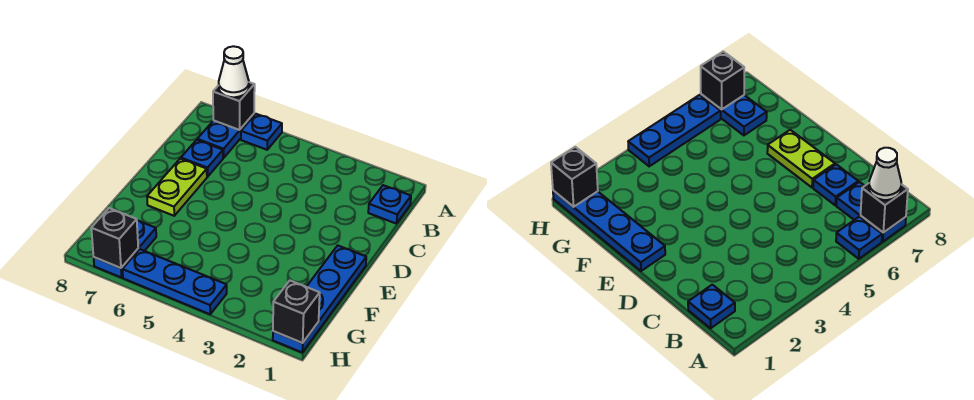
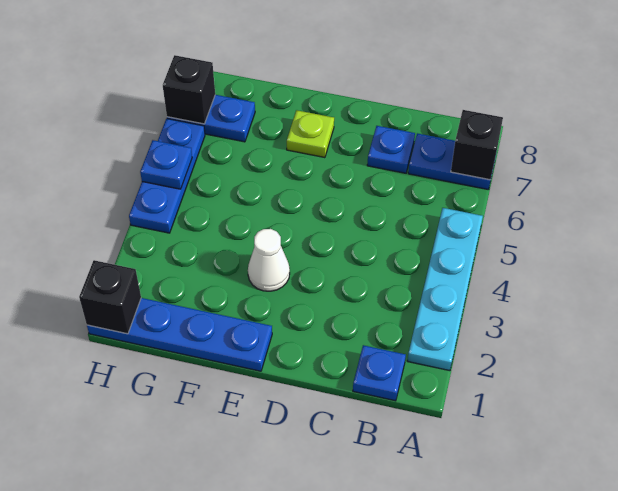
none -> cyan plate A2:A5 level 1
blue plate A6 level 1 -> blue plate H5 level 2
white cone A7 level 3 -> white cone E3 level 1
lime plate D7:E7 level 1 -> lime plate E7 level 1

